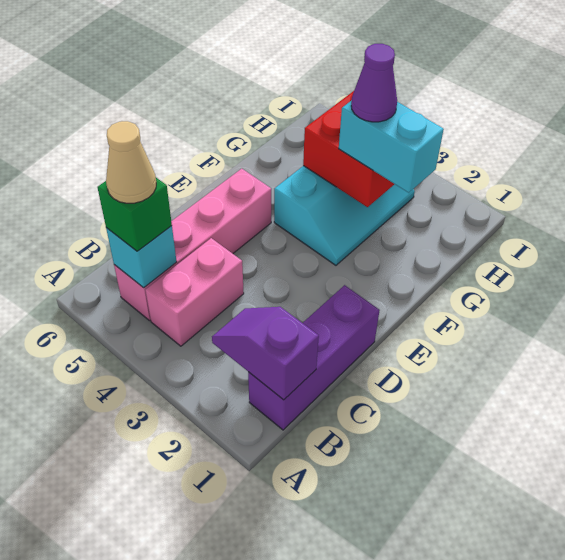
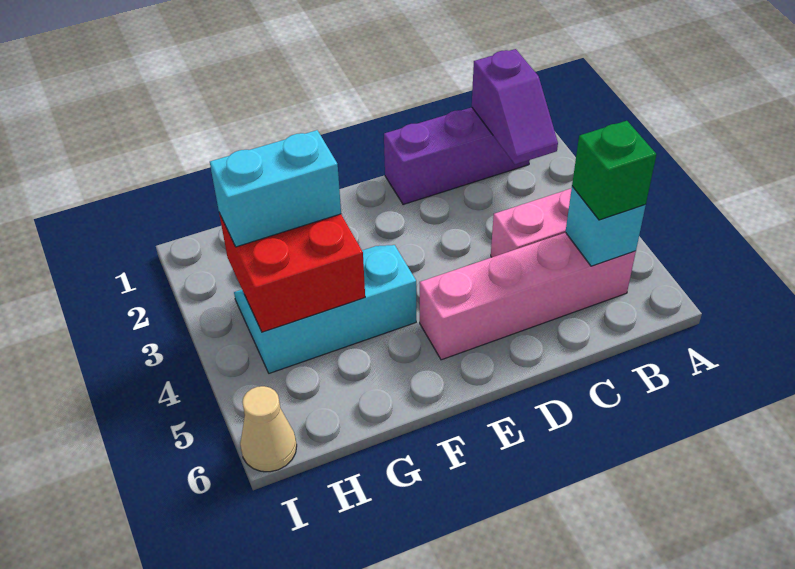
tan cone B5 level 4 -> tan cone I6 level 1
cyan brick G2:G3 level 3 -> cyan brick G3:H3 level 3
purple cone G3 level 4 -> none

